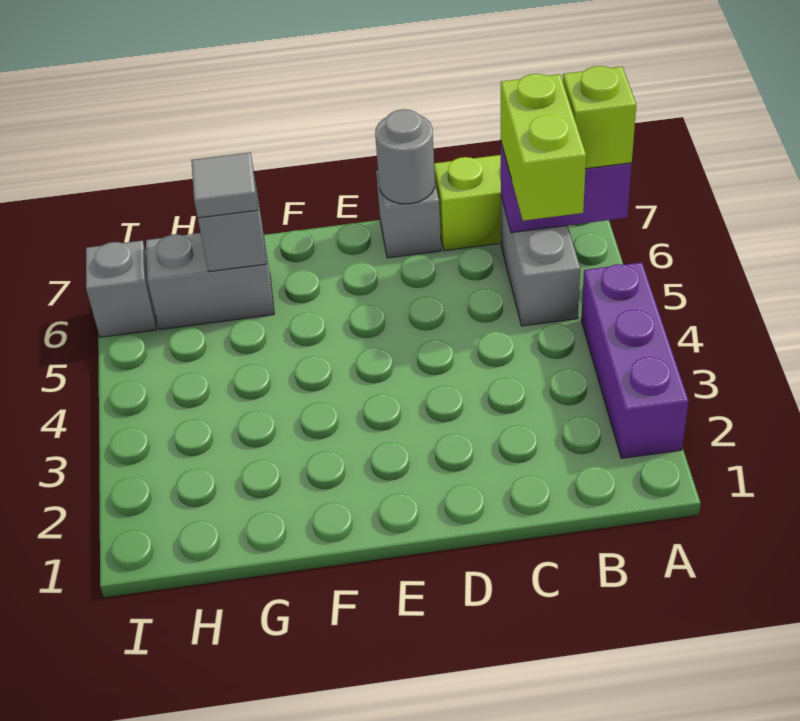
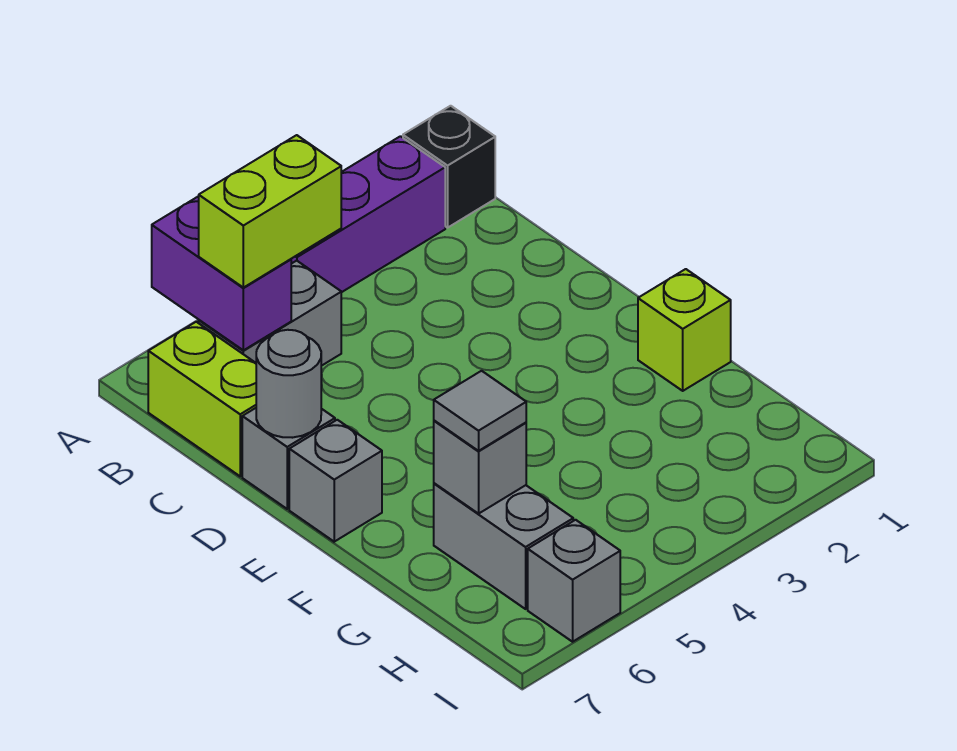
none -> black brick A1 level 1
lime brick A6 level 3 -> lime brick F1 level 1
none -> grey brick E7 level 1

